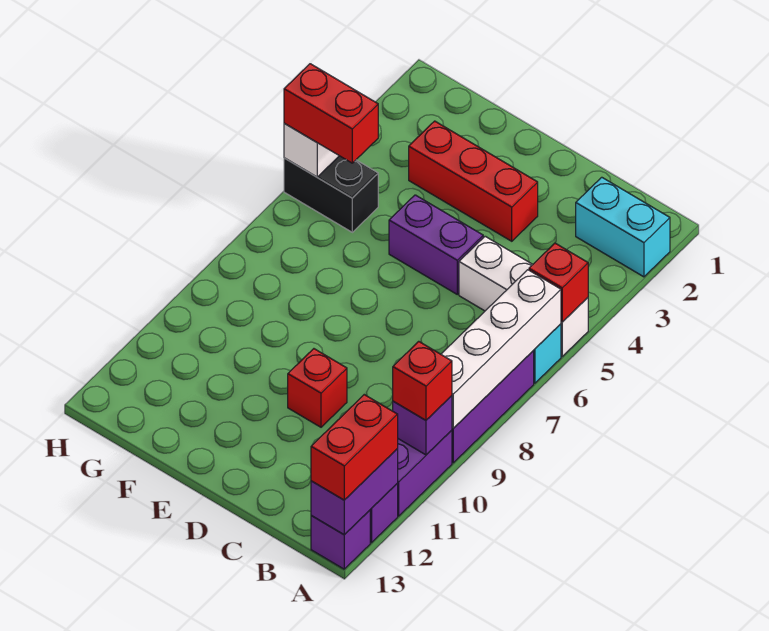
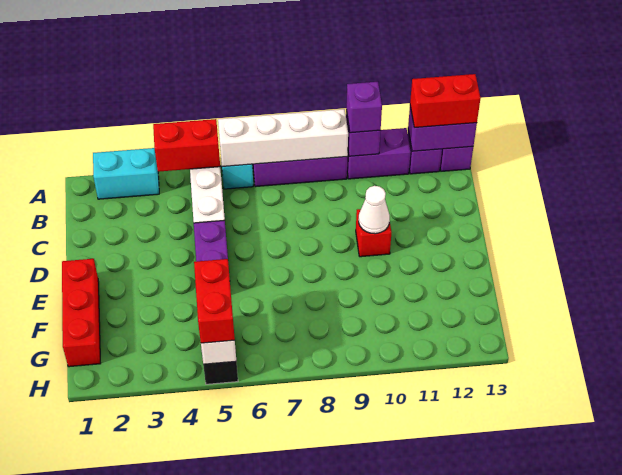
cyan brick A2:B2 level 1 -> cyan brick A2:A3 level 1
red brick A5 level 2 -> red brick A4:A5 level 2
red brick A10 level 3 -> purple brick A10 level 3
red brick D3:F3 level 1 -> red brick E1:G1 level 1
none -> white cone D10 level 2

